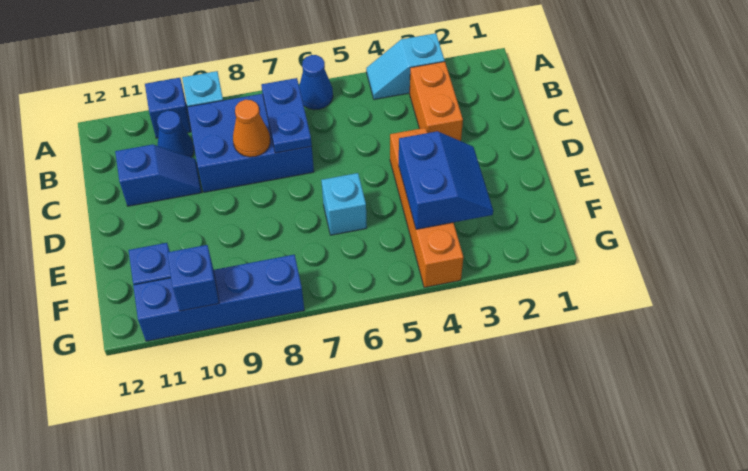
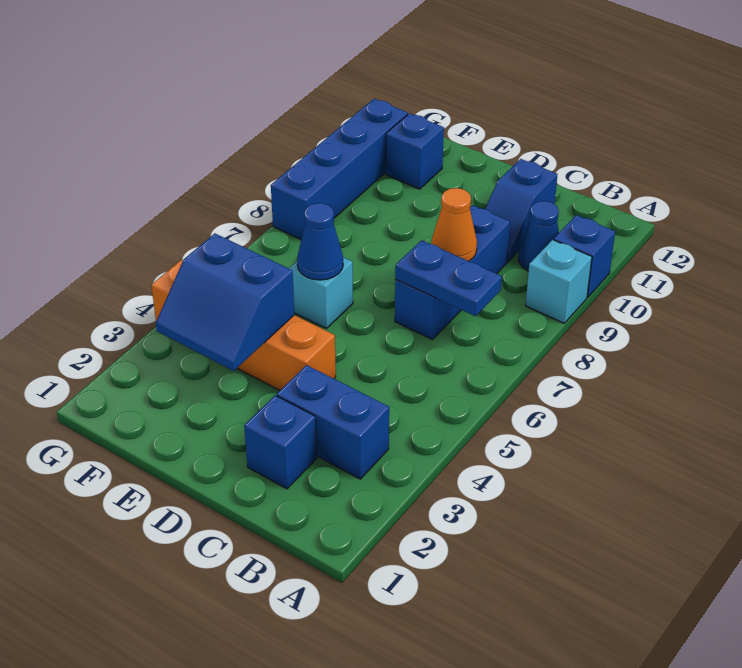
cyan slope A3:A4 level 1 top 3 -> none
blue cone A6 level 1 -> blue cone E6 level 2
orange brick B3:C3 level 1 -> blue brick B3:C3 level 1
blue brick B7:C9 level 1 -> blue brick C7:C9 level 1
blue brick G10 level 2 -> blue brick C2 level 1

